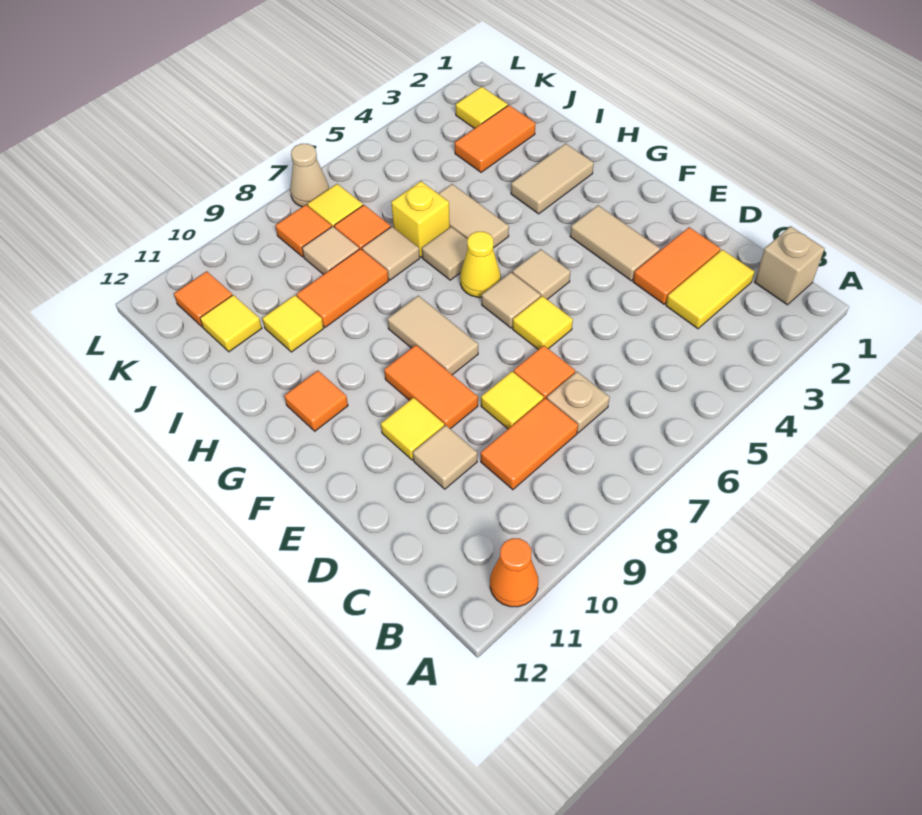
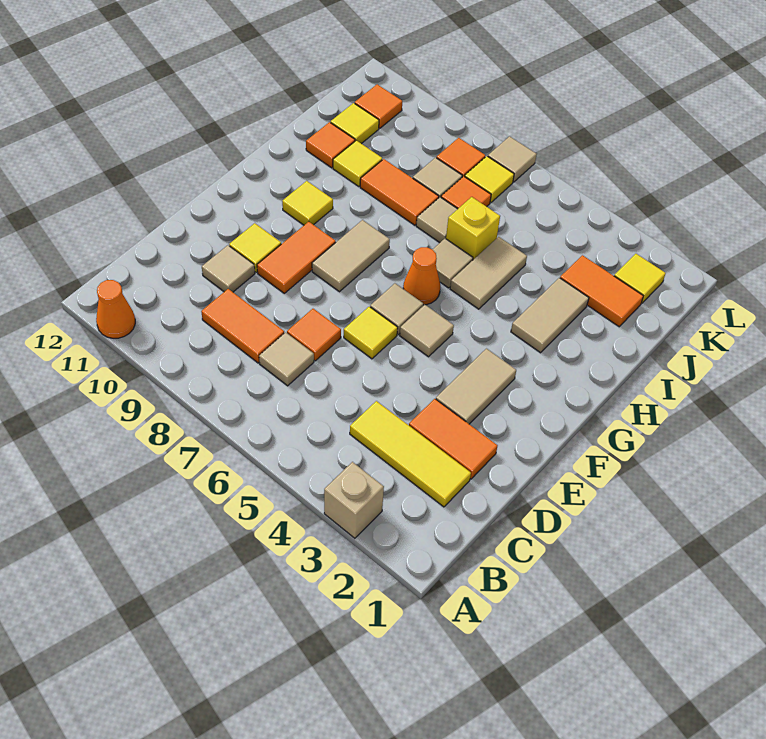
tan brick B1 level 1 -> tan brick A3 level 1
yellow tile C2:C3 level 1 -> yellow tile C2:C4 level 1
tan plate C7 level 1 -> tan tile C7 level 1
yellow tile D8 level 1 -> yellow tile G10 level 1
yellow cone G6 level 1 -> orange cone G6 level 1
orange tile G11 level 1 -> orange tile I11 level 1
tan tile H2:H3 level 1 -> tan tile H3:I3 level 1
tan cone L7 level 1 -> tan tile L7 level 1

